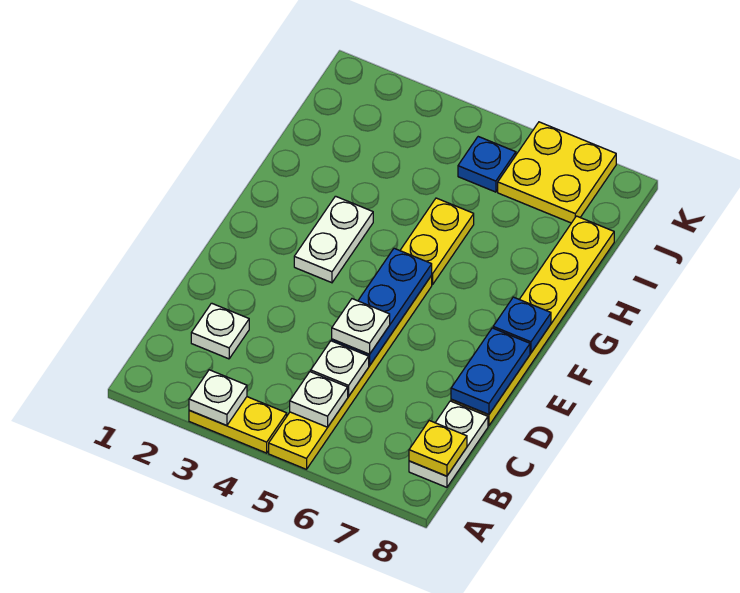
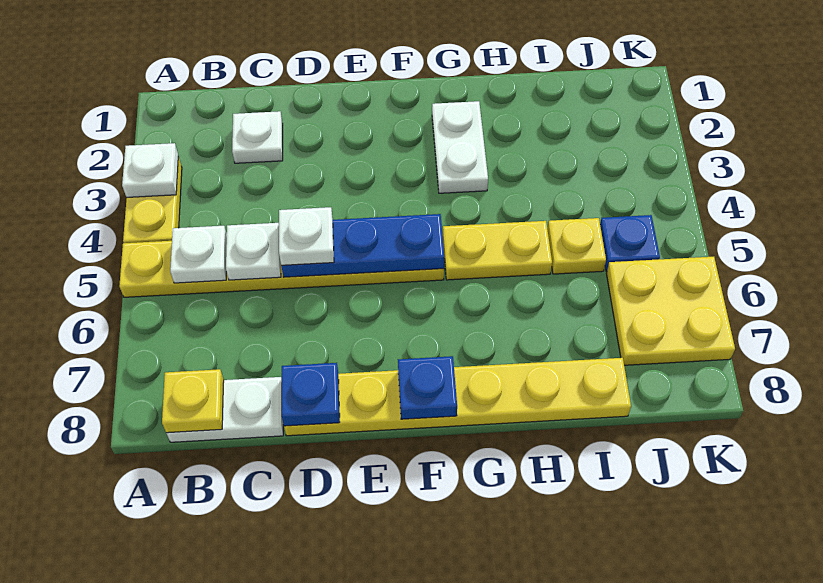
blue plate D8:E8 level 2 -> blue plate D8 level 2
white plate F3:G3 level 1 -> white plate G2:G3 level 1
none -> yellow plate I5 level 1

